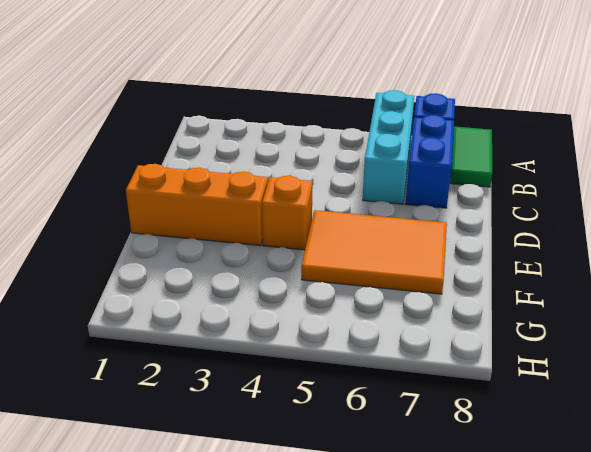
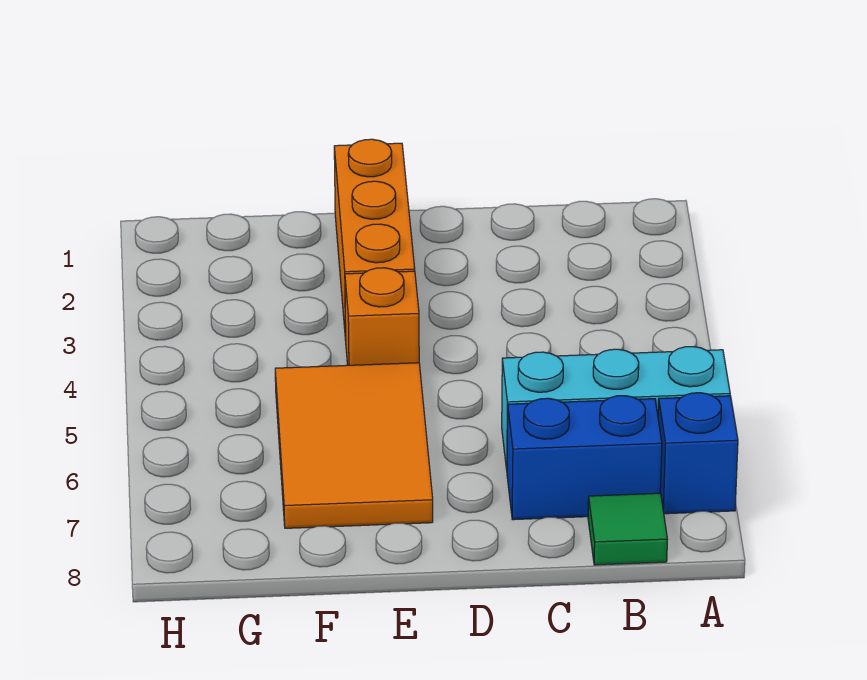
green tile A8:B8 level 1 -> green tile B8 level 1

